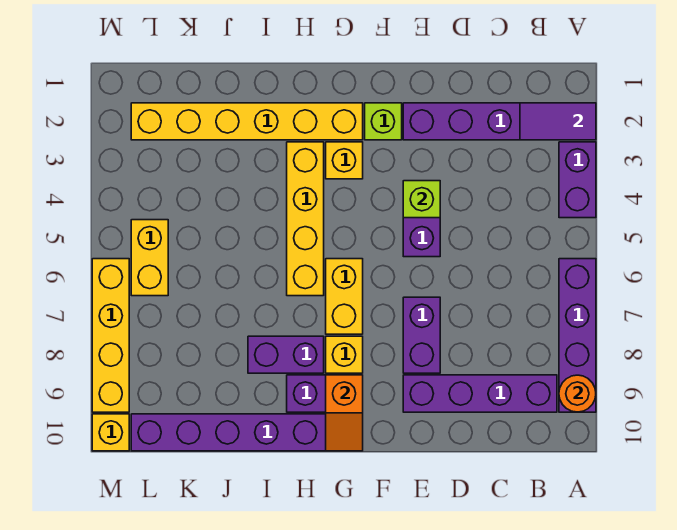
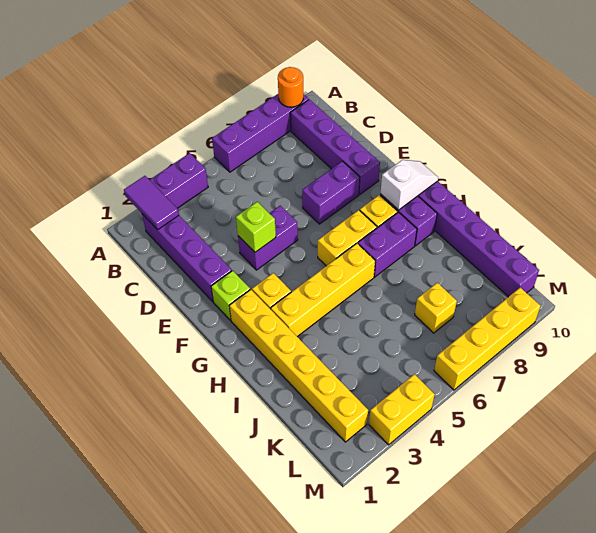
orange slope G9:G10 level 2 top 9 -> white slope G9:G10 level 2 top 9
purple brick H8:I8 level 1 -> purple brick H7:H8 level 1
yellow brick L5:L6 level 1 -> yellow brick M3:M4 level 1
yellow brick M10 level 1 -> yellow brick K7 level 1

